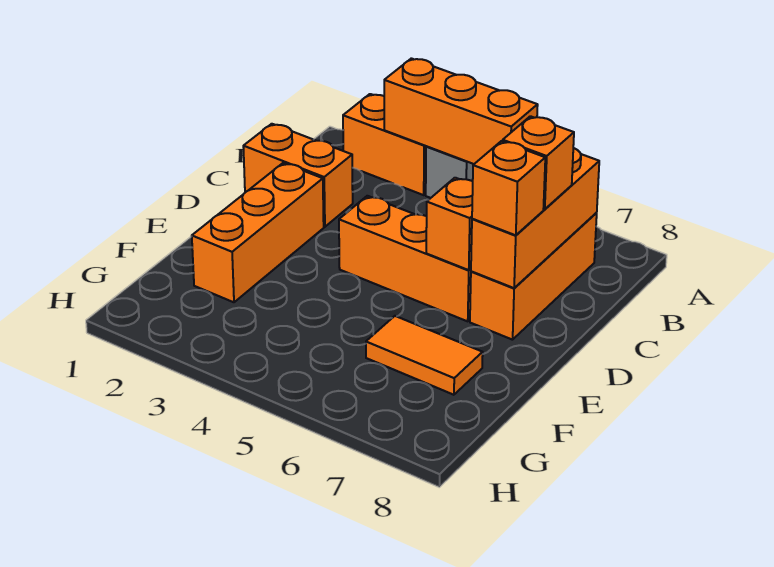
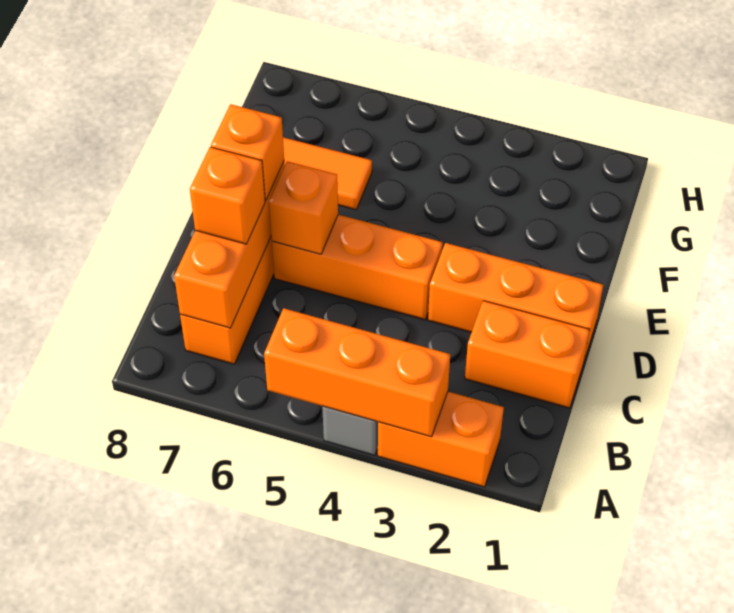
orange brick D2:F2 level 1 -> orange brick D1:D3 level 1

